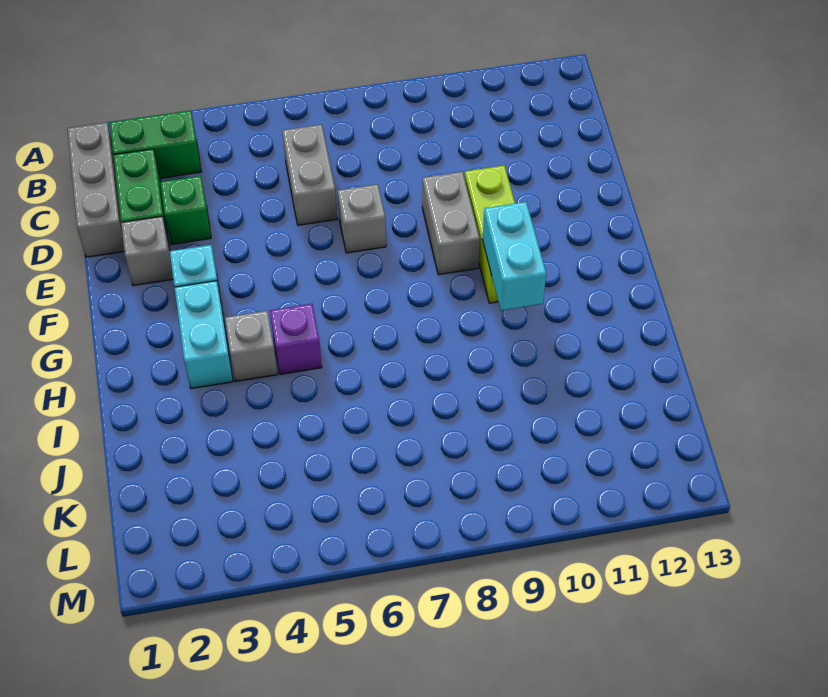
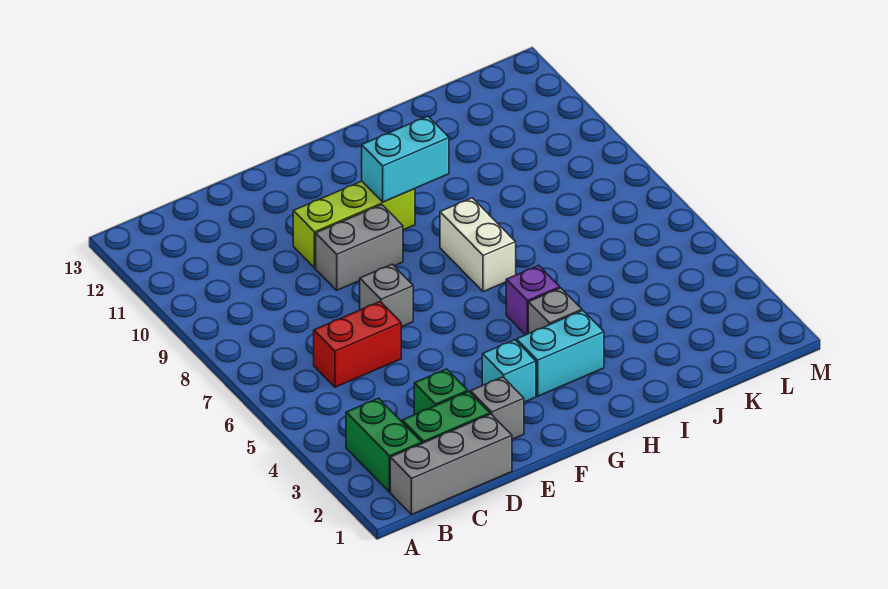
grey brick C6:D6 level 1 -> red brick C6:D6 level 1
none -> white brick H7:H8 level 1

